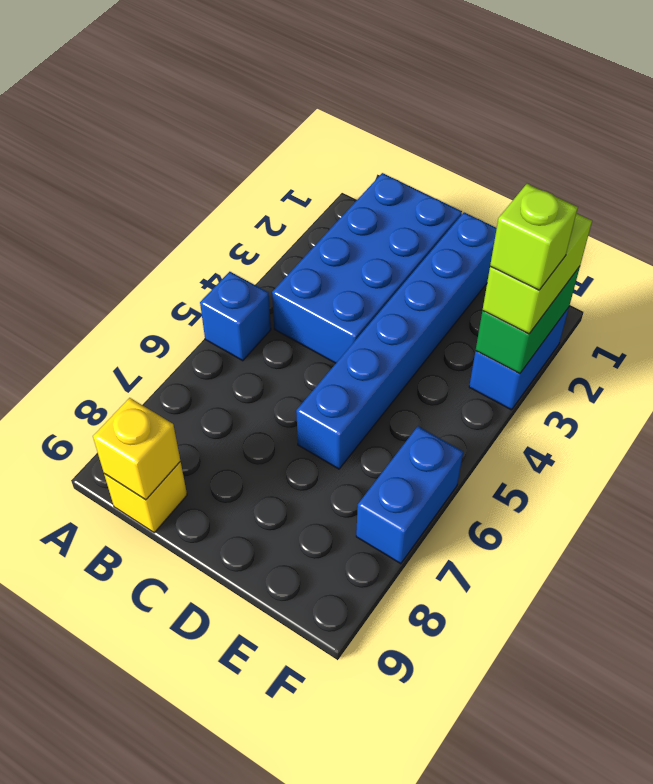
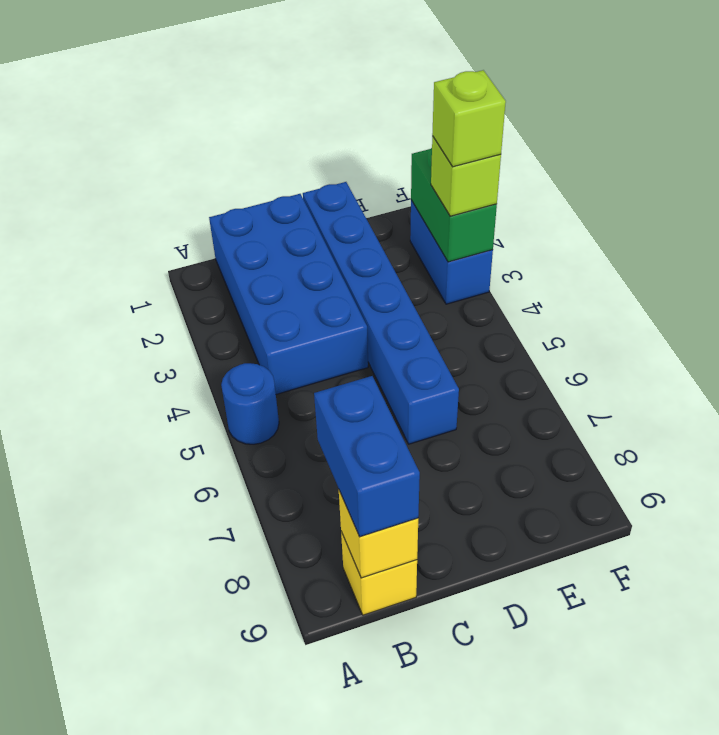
blue brick A5 level 1 -> blue round brick A5 level 1
lime brick F2:F3 level 3 -> lime brick F3 level 3
blue brick F6:F7 level 1 -> blue brick B8:B9 level 3

